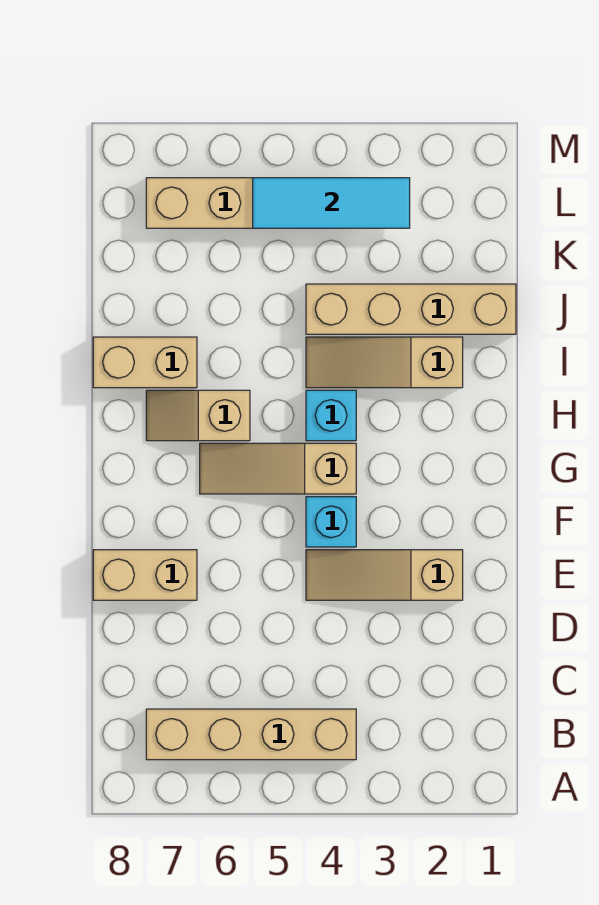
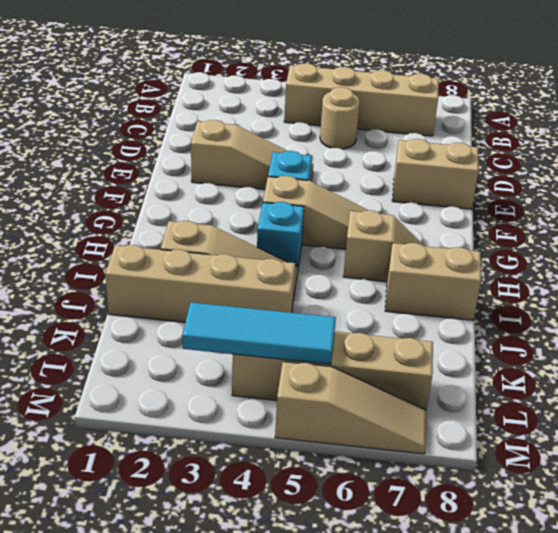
none -> tan round brick C5 level 1
none -> tan slope M5:M7 level 1 top 5

